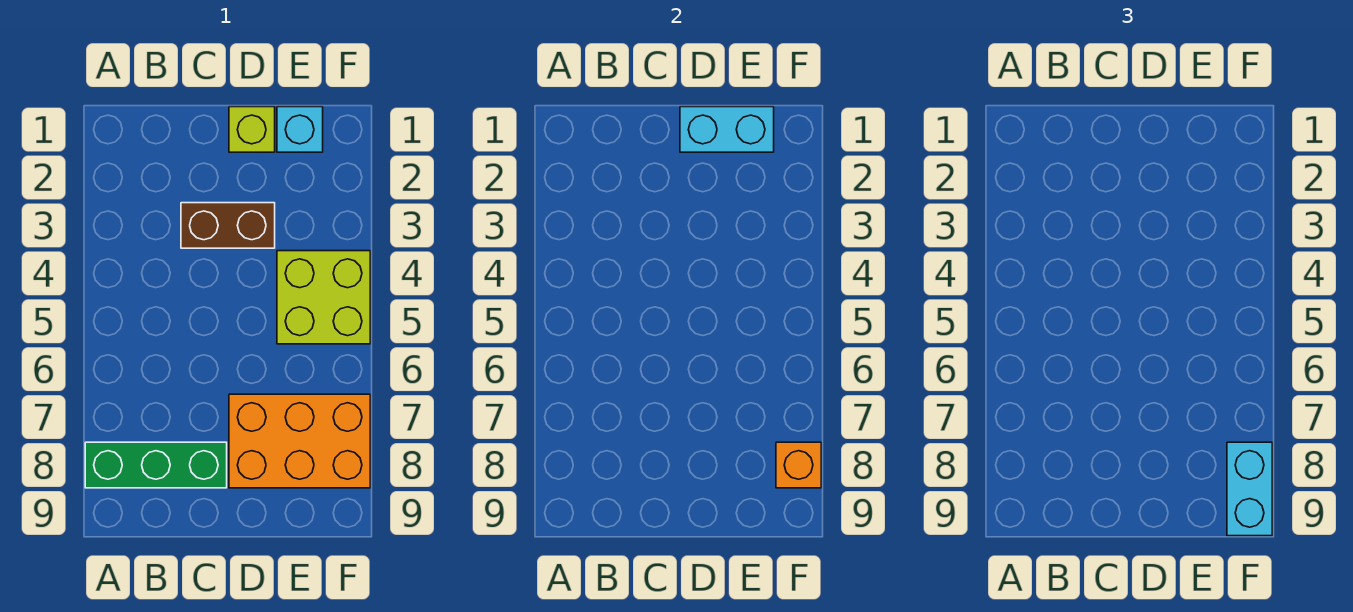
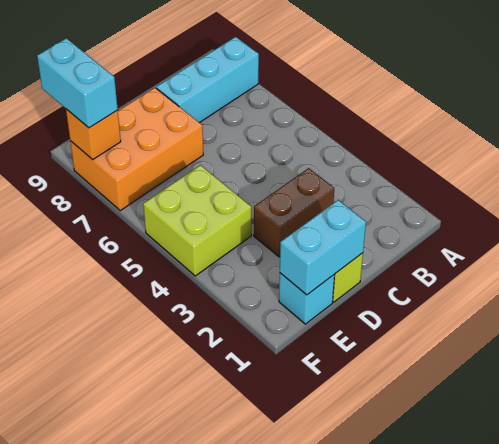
green brick A8:C8 level 1 -> cyan brick A8:C8 level 1

